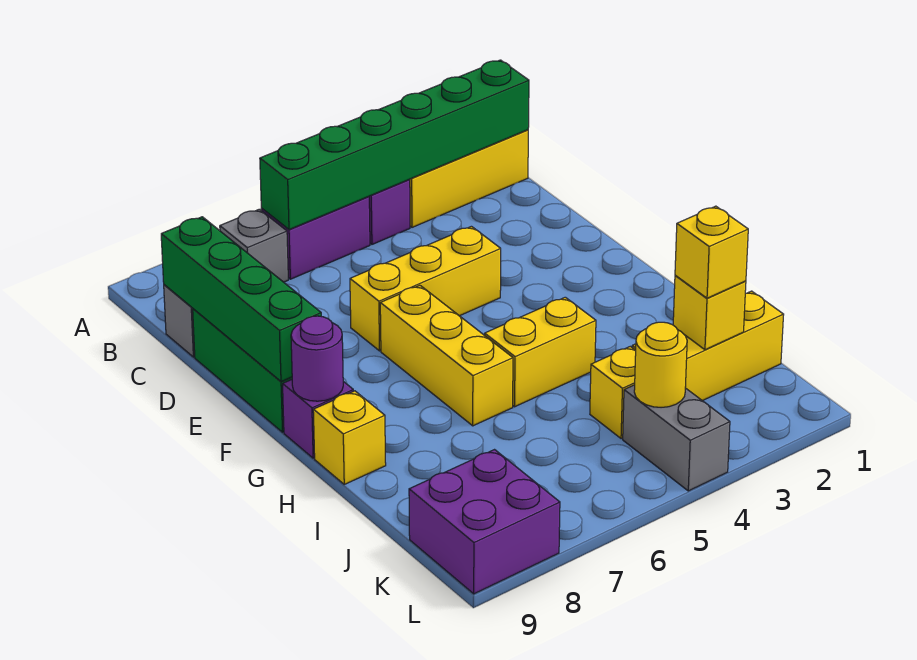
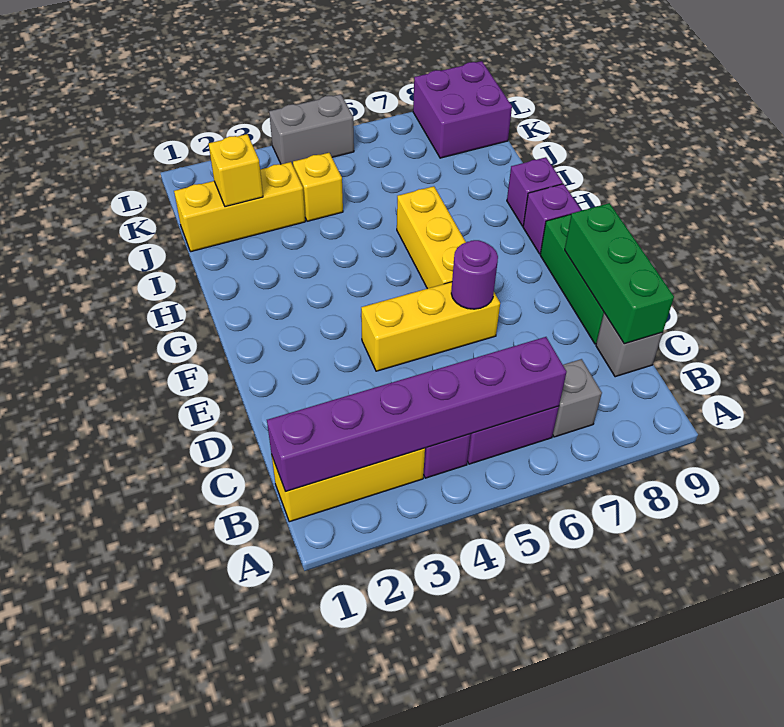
green brick B1:B6 level 2 -> purple brick B1:B6 level 2
green brick C9:F9 level 2 -> green brick C9:E9 level 2
purple round brick G9 level 2 -> purple round brick E6 level 2
yellow brick H4:H5 level 1 -> none
yellow brick H9 level 1 -> purple brick H9 level 1
yellow brick J2 level 3 -> none
grey brick K4:L4 level 1 -> grey brick L4:L5 level 1
yellow round brick K4 level 2 -> none

